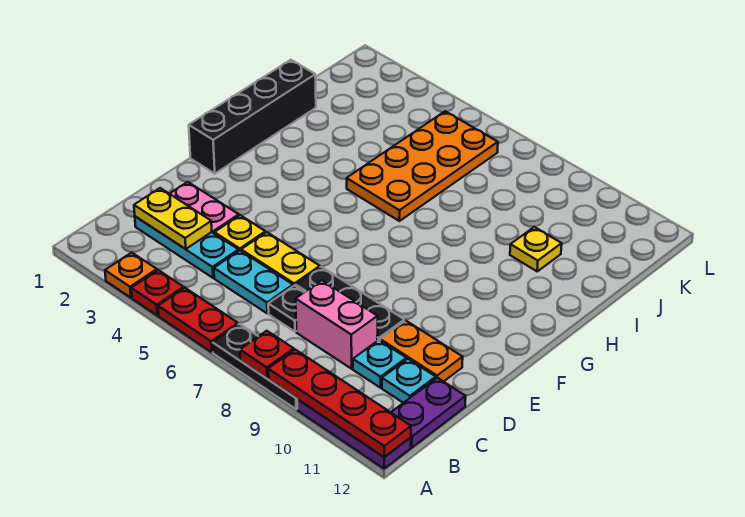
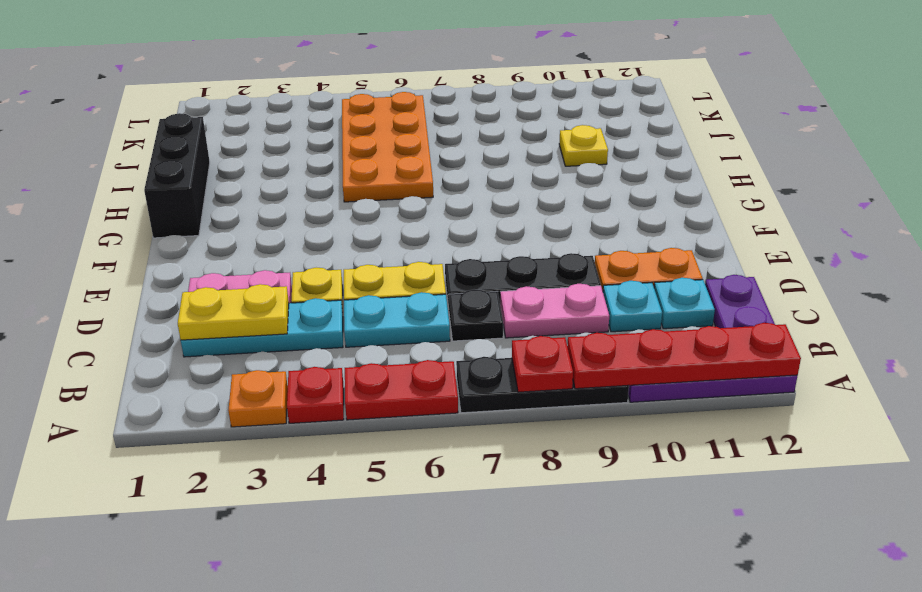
pink brick C8:C9 level 1 -> pink plate C8:C9 level 1
black brick F1:I1 level 1 -> black brick G1:I1 level 1

